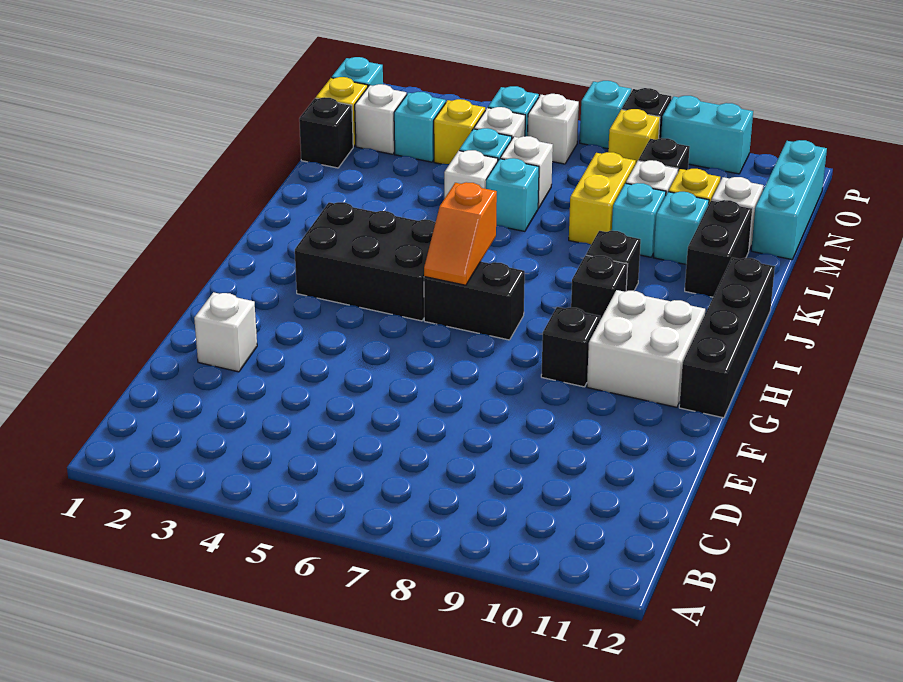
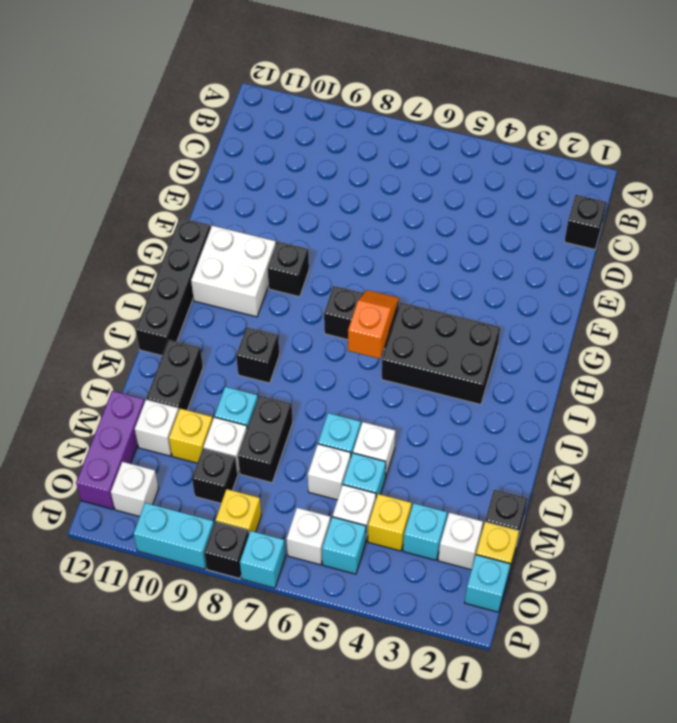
white brick E2 level 1 -> white brick O11 level 1
black brick I9 level 1 -> black brick C1 level 1
yellow brick L8:M8 level 1 -> black brick L8:M8 level 1
cyan brick L10 level 1 -> none
cyan brick M12:O12 level 1 -> purple brick M12:O12 level 1

